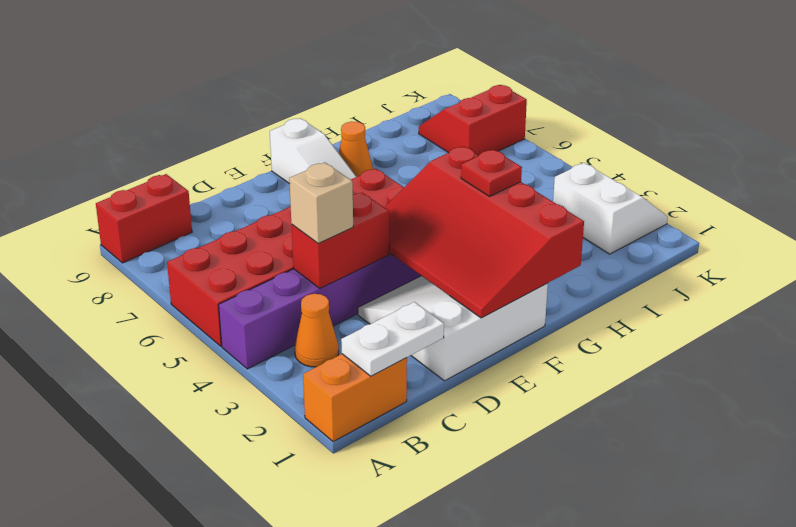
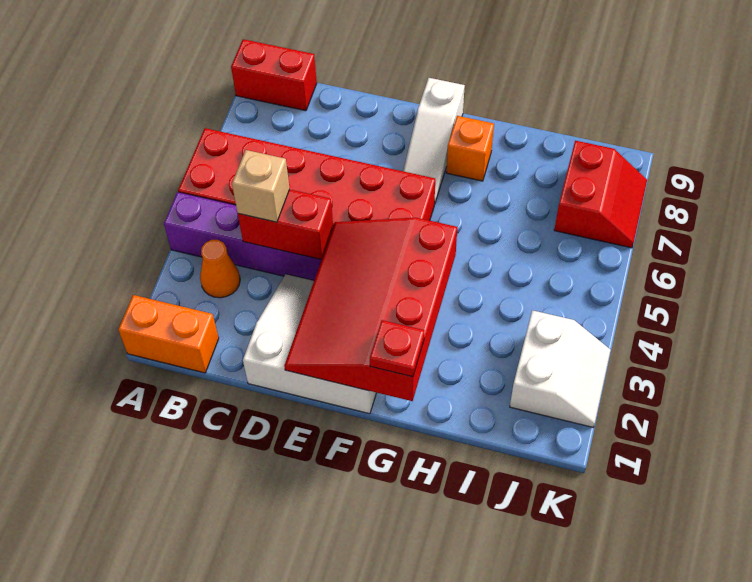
white plate B1:C1 level 2 -> none
red plate G3 level 3 -> red plate G1 level 3
orange cone G8 level 1 -> orange brick G8 level 1
red slope J7:K8 level 1 top 7 -> red slope J7:K8 level 1 top J

